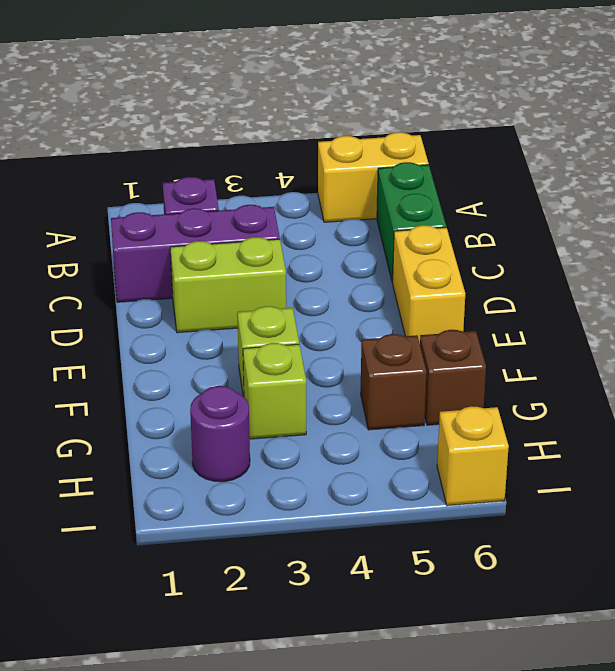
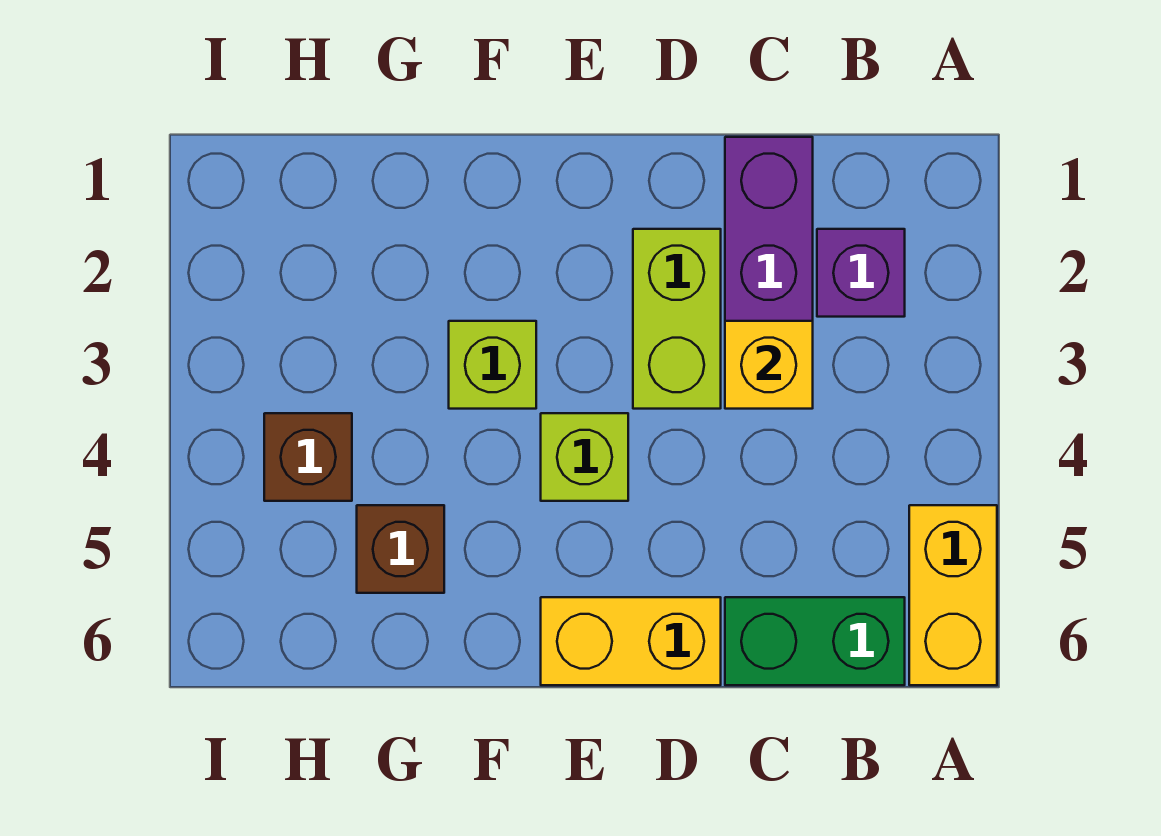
lime brick G3 level 1 -> lime brick E4 level 1
brown brick G6 level 1 -> brown brick H4 level 1
purple round brick H2 level 1 -> none
yellow brick I6 level 1 -> yellow brick C3 level 2

